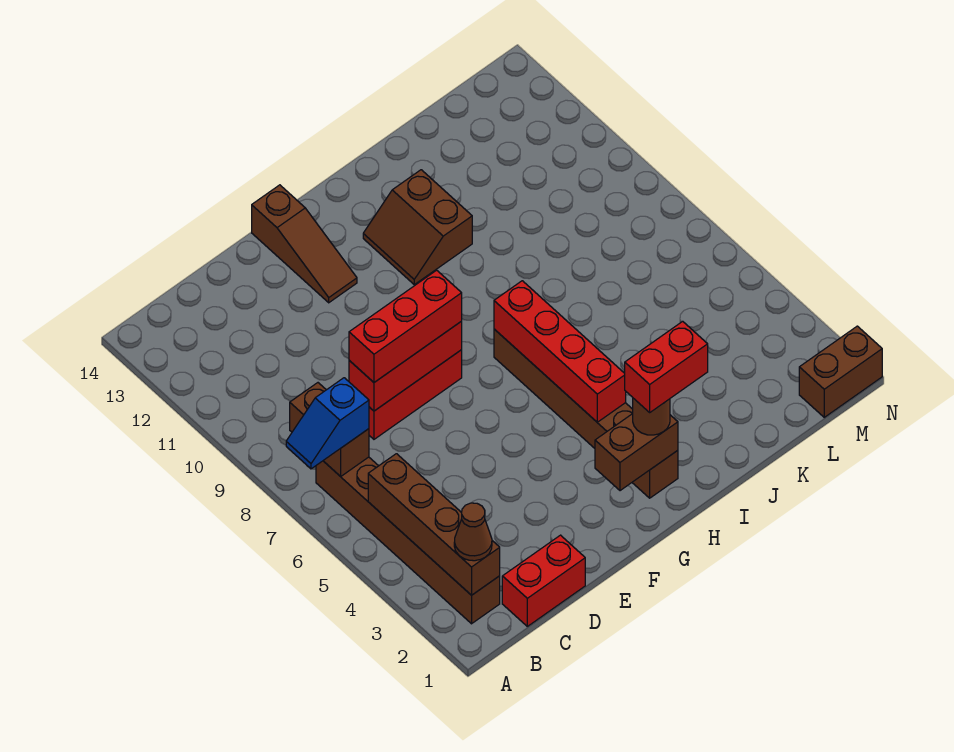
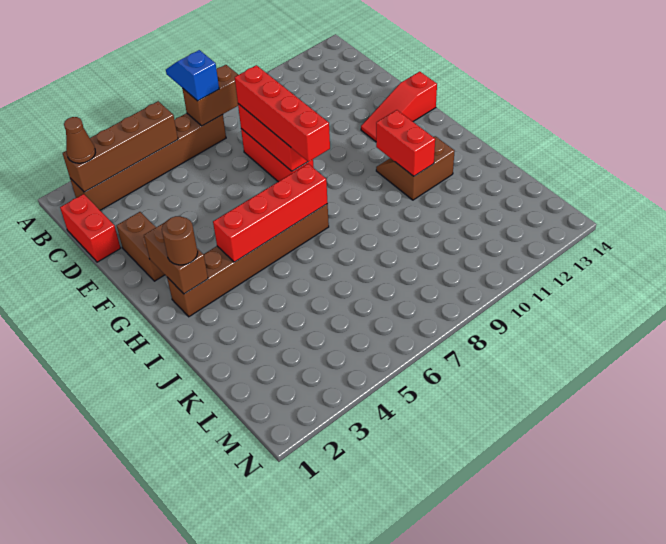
red brick D8:F8 level 3 -> red brick D8:G8 level 3
brown slope F12:F14 level 1 top 14 -> red slope F12:F14 level 1 top 14
red brick H2:I2 level 4 -> red brick H11:I11 level 2
brown brick M1:N1 level 1 -> brown brick E2:F2 level 1

